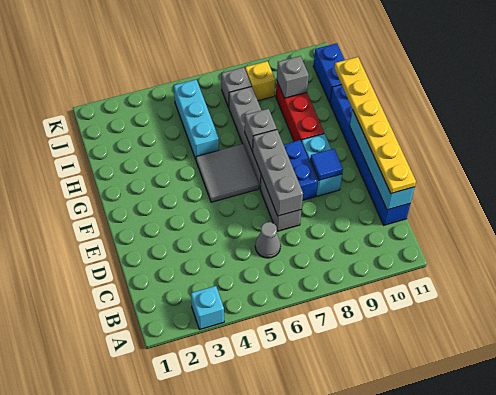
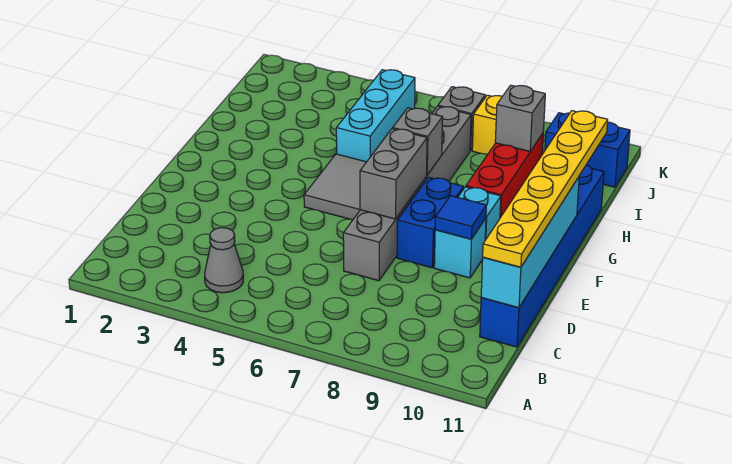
cyan brick A3 level 1 -> none
grey cone C6 level 1 -> grey cone B4 level 1
grey brick D7:F7 level 2 -> grey brick E7:F7 level 2
blue brick I11:J11 level 1 -> blue brick J10:J11 level 1

